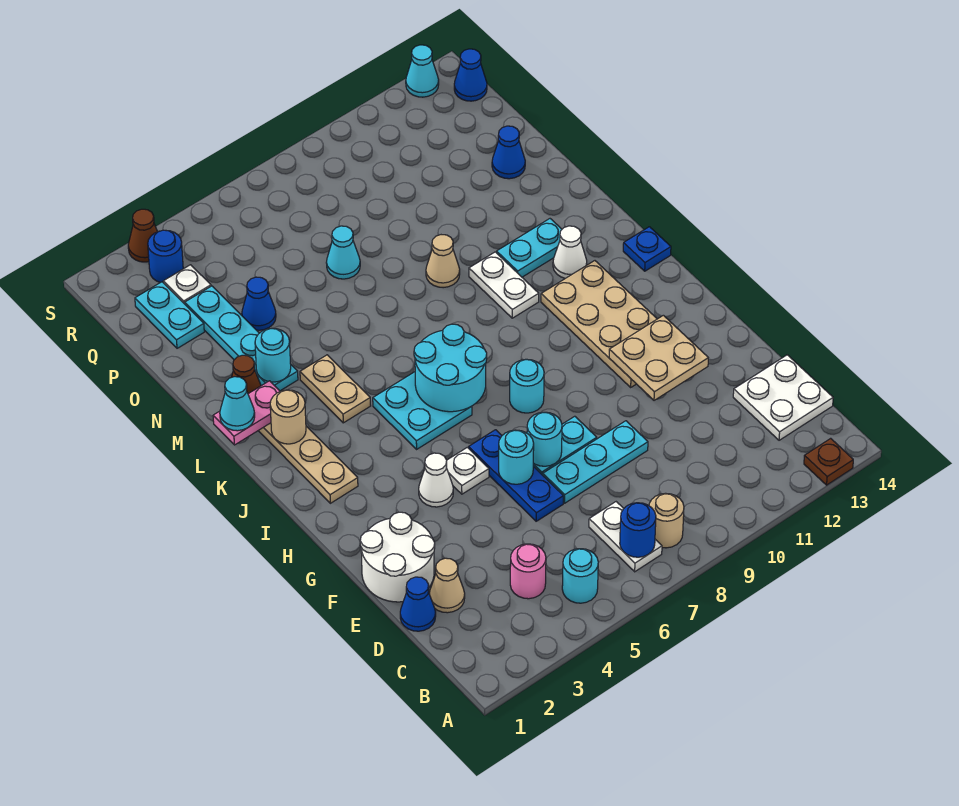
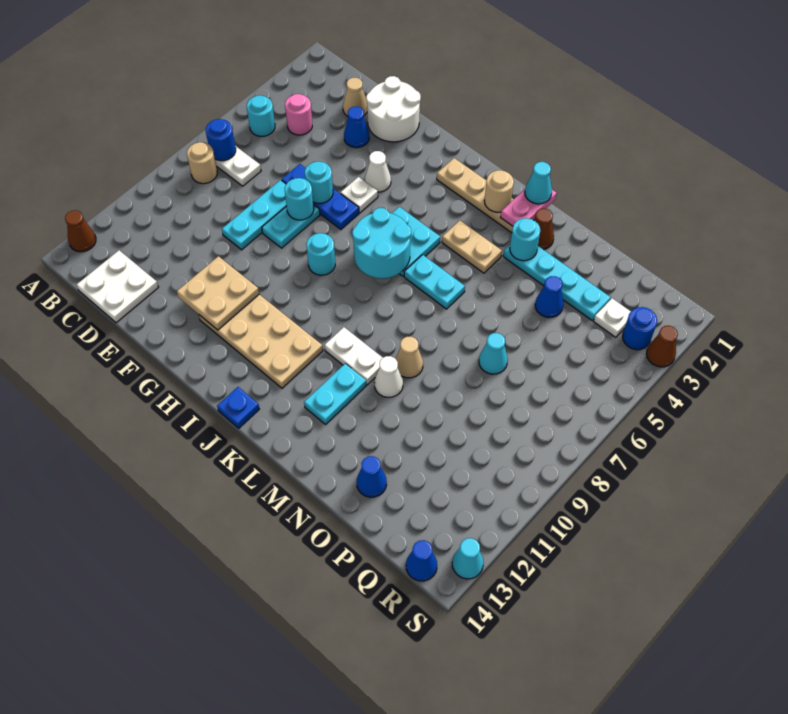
brown plate A13 level 1 -> brown cone A13 level 1
blue cone D1 level 1 -> blue cone E3 level 1
white cone K12 level 1 -> white cone M10 level 1
cyan plate P2:Q2 level 1 -> cyan plate K6:L6 level 1

